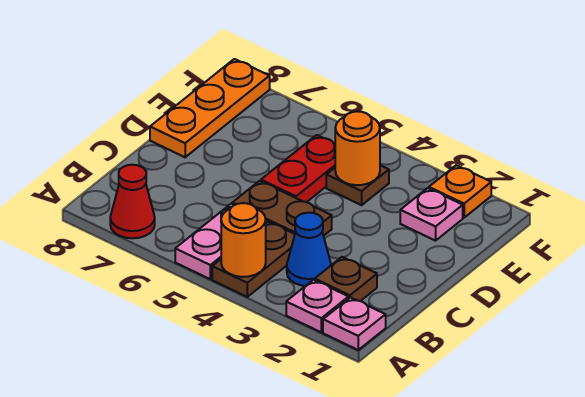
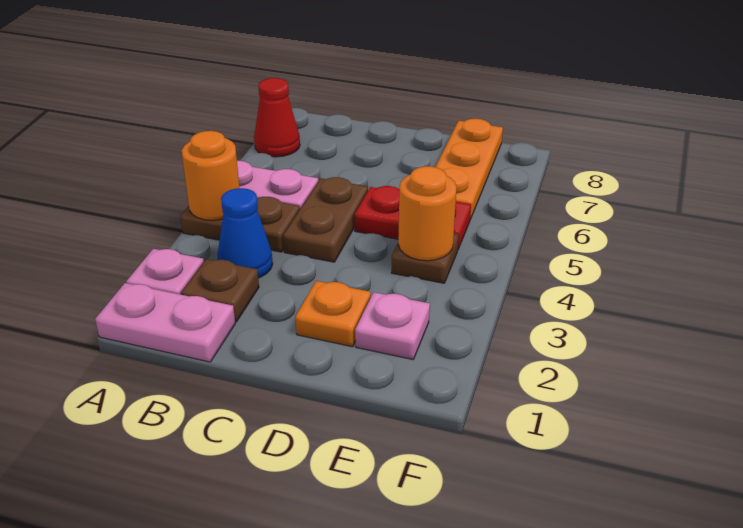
pink plate A1 level 1 -> pink plate A1:B1 level 1
orange plate D8:F8 level 1 -> orange plate E6:E8 level 1
orange plate F2 level 1 -> orange plate D2 level 1

